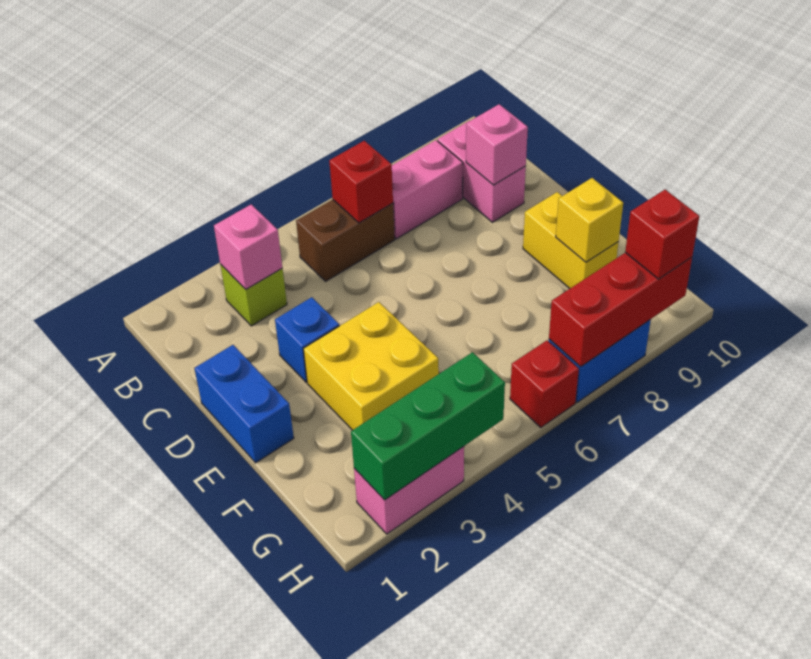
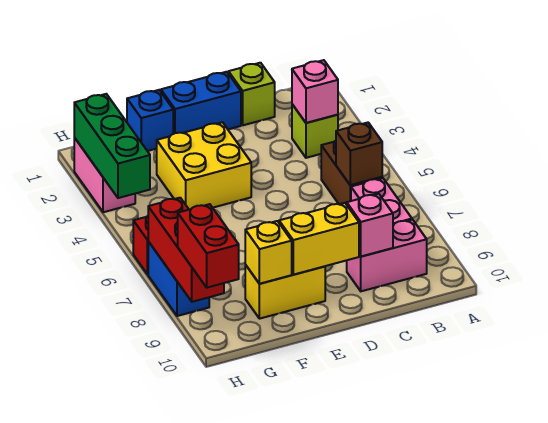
red brick B6 level 2 -> brown brick B6 level 2
none -> lime brick C1 level 1
blue brick D3 level 1 -> blue brick F1 level 1
none -> yellow brick D9:E9 level 2
red brick H9 level 3 -> red brick H9:H10 level 3

